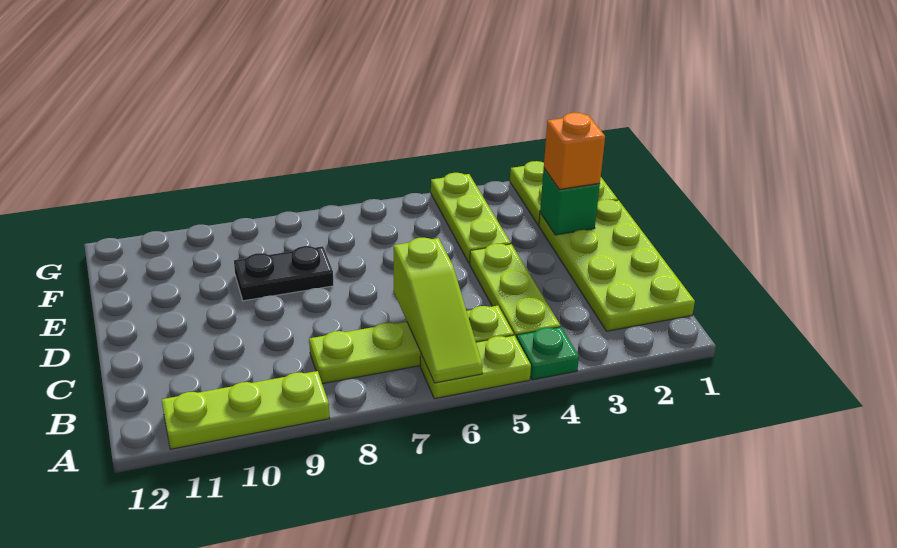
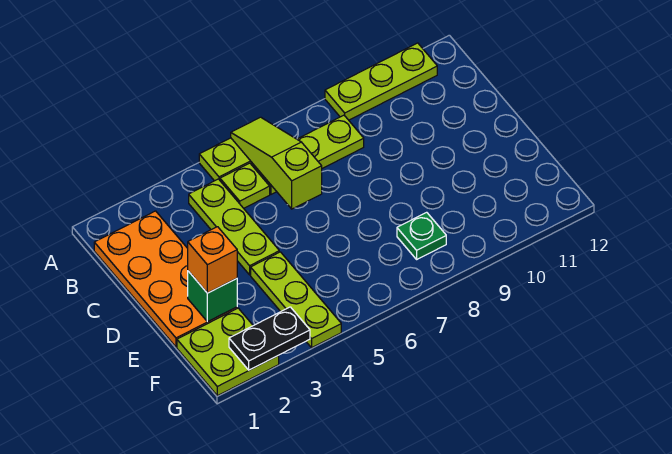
green plate A4 level 1 -> green plate F8 level 1
lime plate B1:E2 level 1 -> orange plate B1:E2 level 1
black plate E8:E9 level 1 -> black plate G2:G3 level 2

